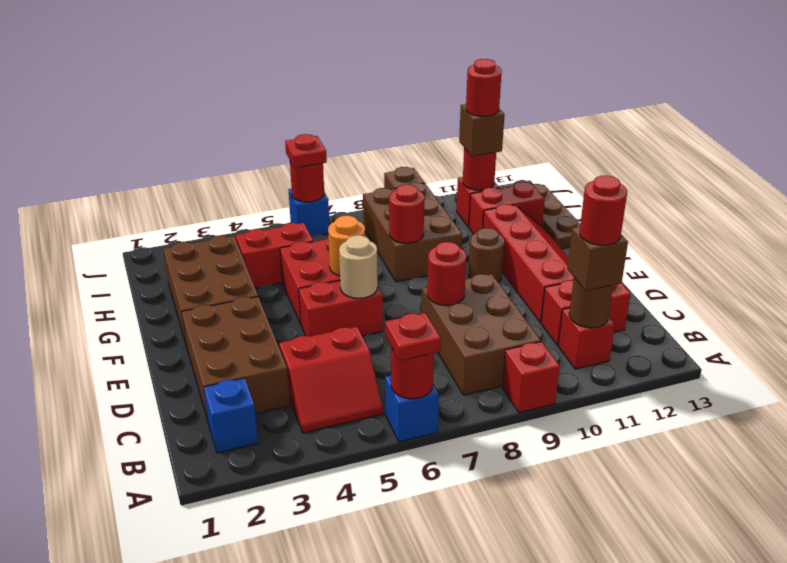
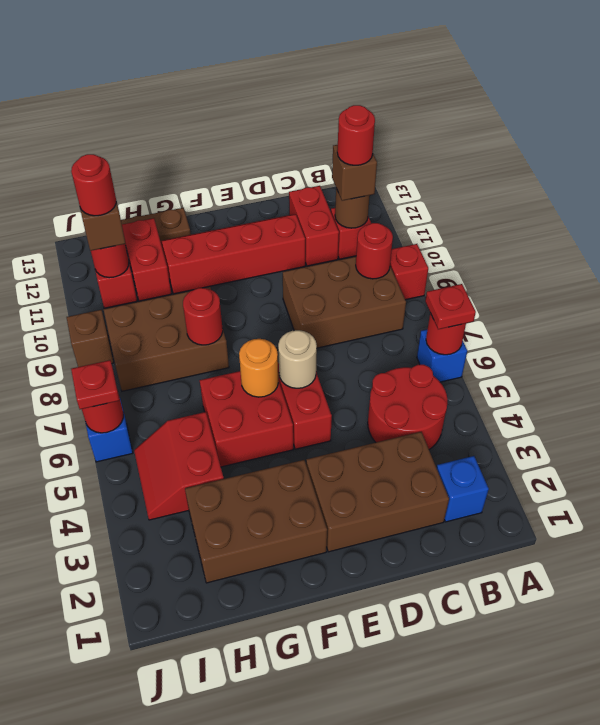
red slope B4:C5 level 1 top C -> red round brick B4:C5 level 1
red round brick D8 level 2 -> red round brick B9 level 2
brown round brick F10 level 1 -> none

